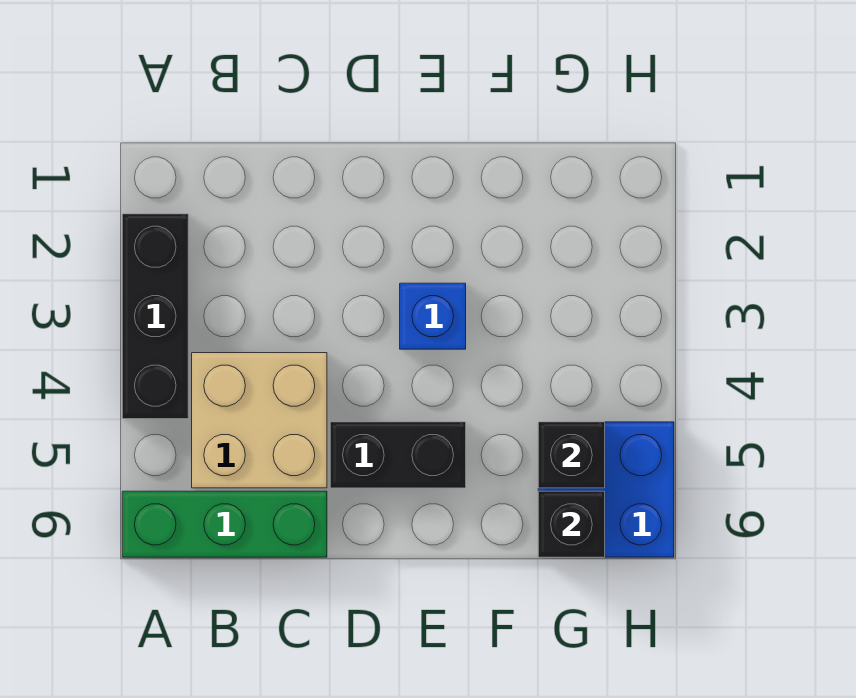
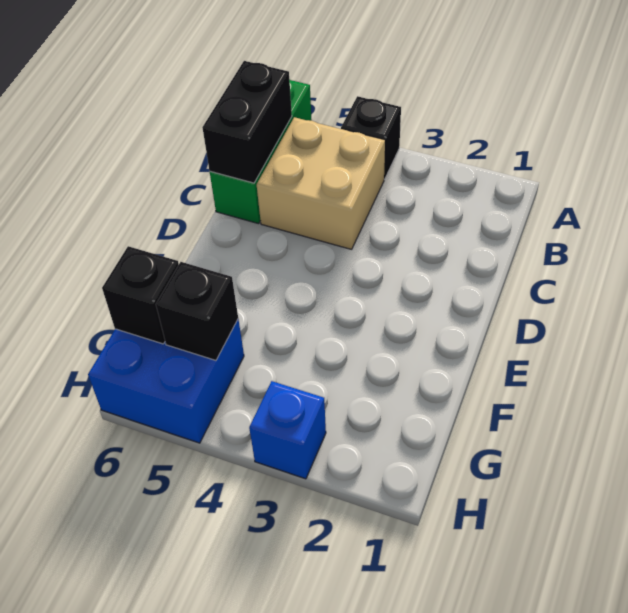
black brick A2:A4 level 1 -> black brick A4 level 1
black brick D5:E5 level 1 -> black brick B6:C6 level 2
blue brick E3 level 1 -> blue brick H3 level 1

